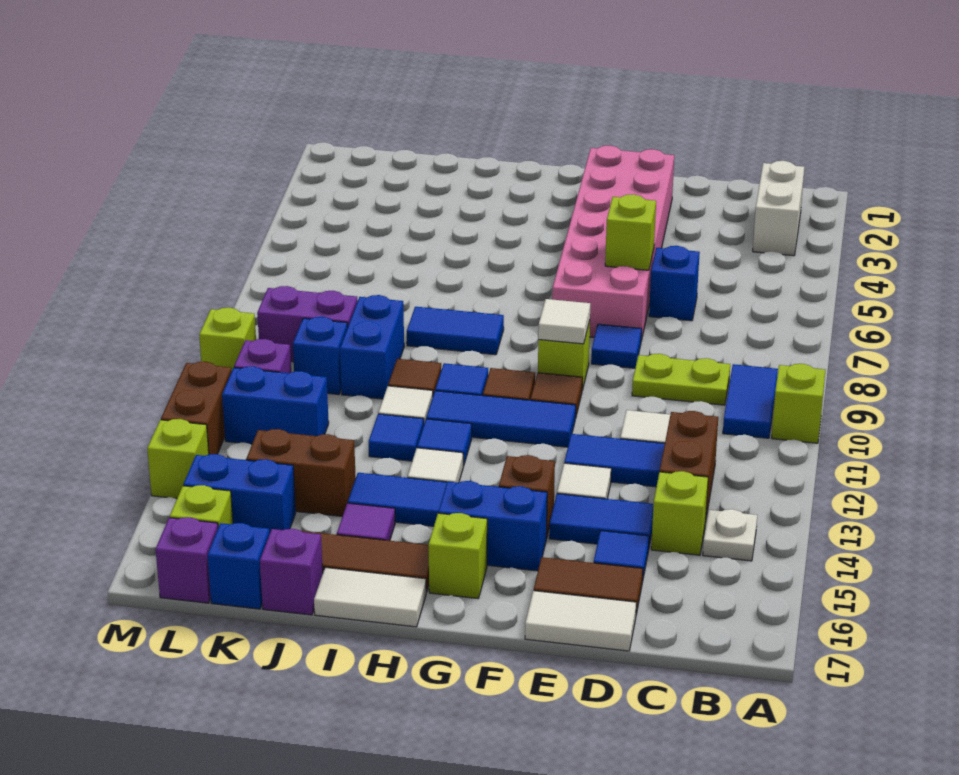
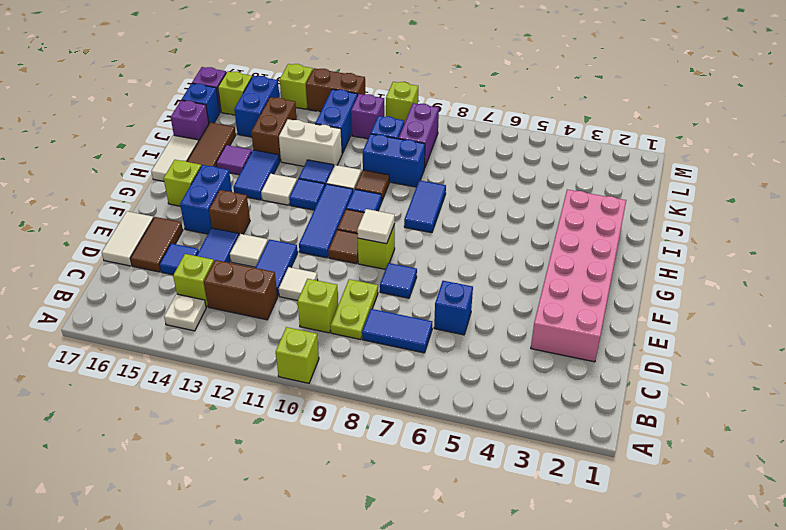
white brick B2:B3 level 1 -> white brick J12:J13 level 1
blue tile B9:B10 level 1 -> blue tile C7:C8 level 1
pink brick E2:F7 level 1 -> pink brick D2:I3 level 1
lime brick E6 level 2 -> lime brick C10 level 1

